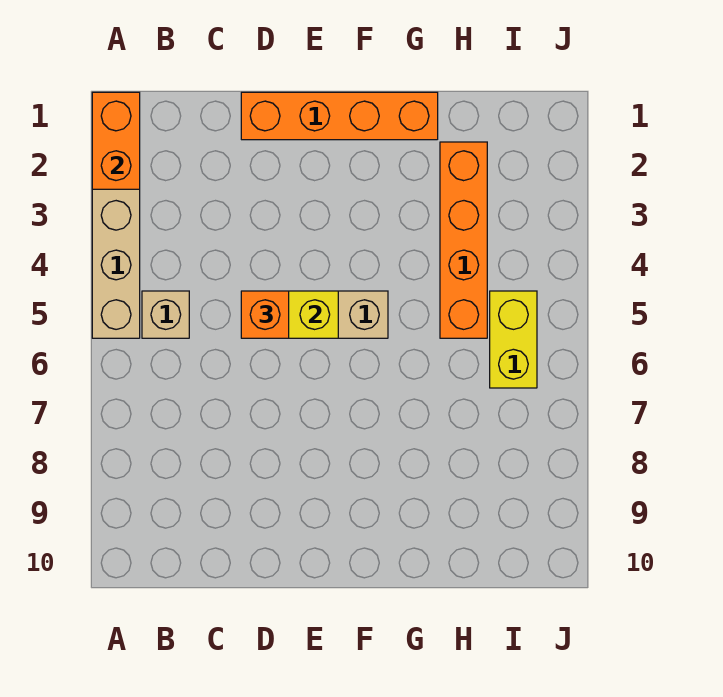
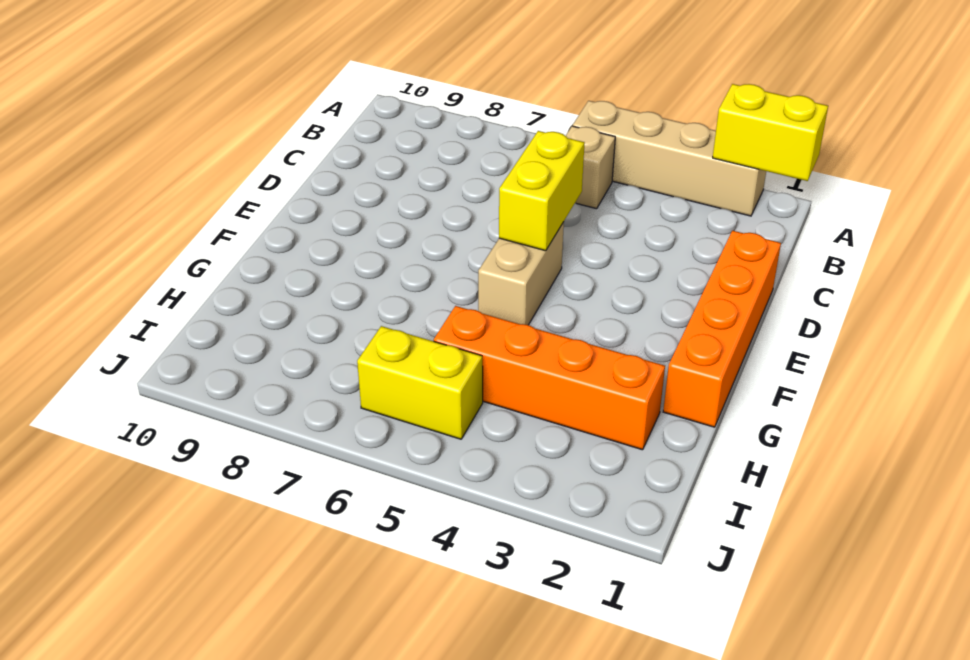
orange brick A1:A2 level 2 -> yellow brick A1:A2 level 2
orange brick D5 level 3 -> none

